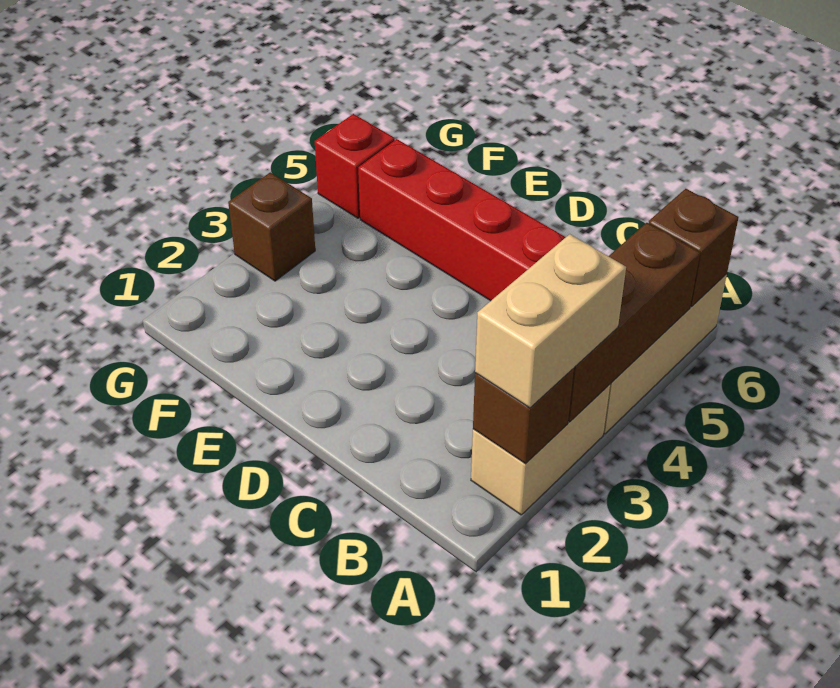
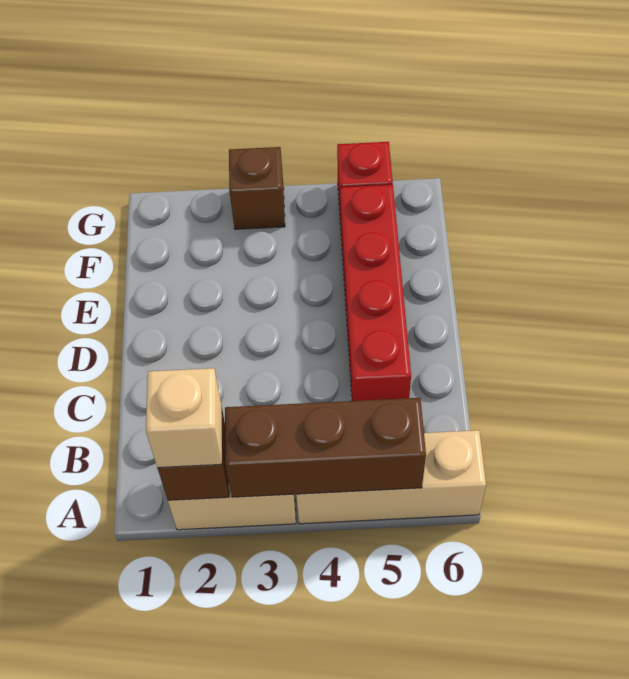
tan brick A2:A3 level 3 -> tan brick A2 level 3
brown brick A6 level 2 -> none

